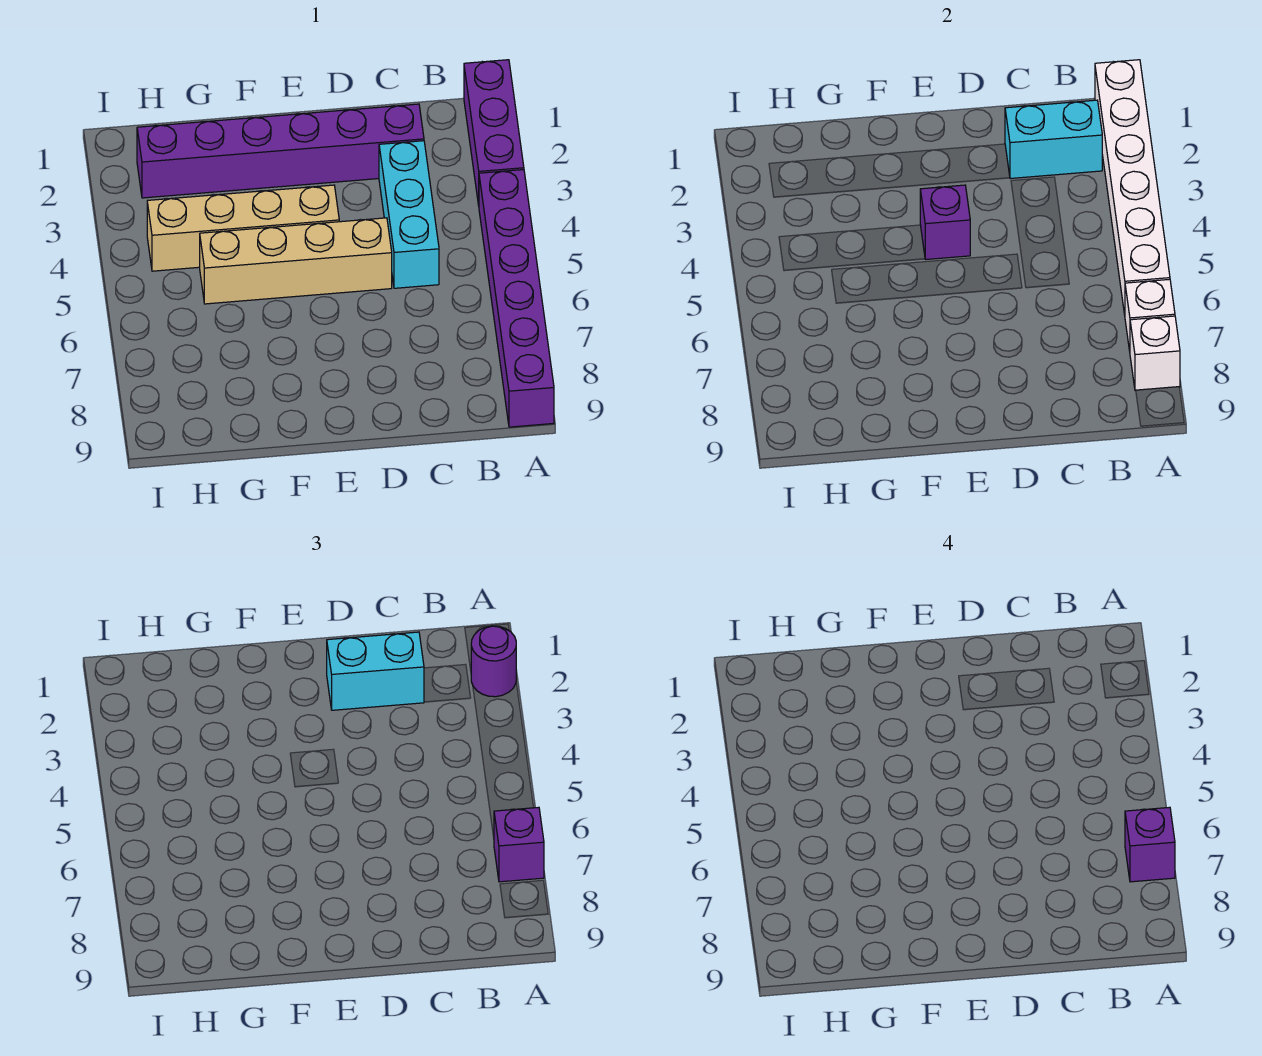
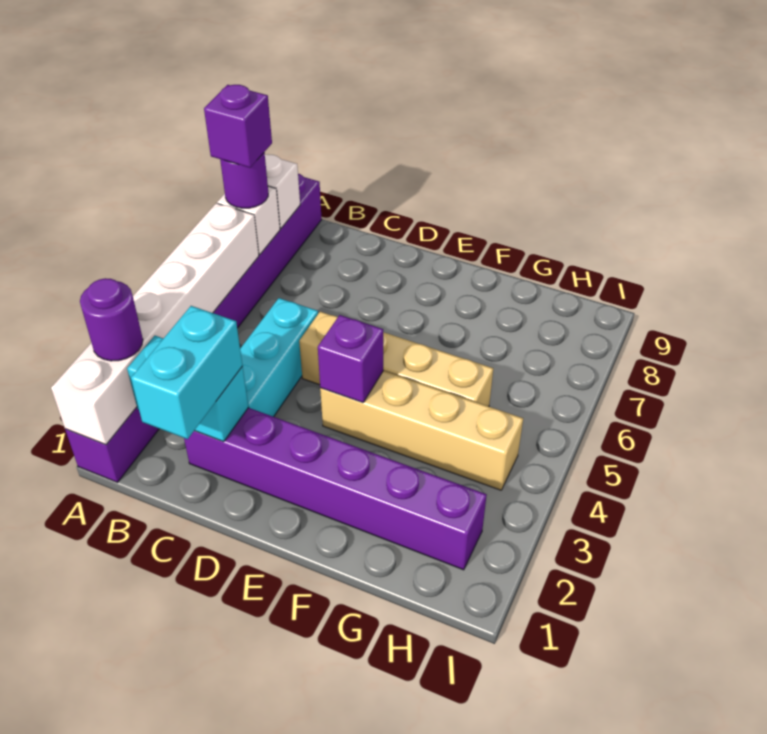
purple brick A7 level 3 -> purple round brick A7 level 3
cyan brick C2:D2 level 3 -> cyan brick C1:C2 level 3

